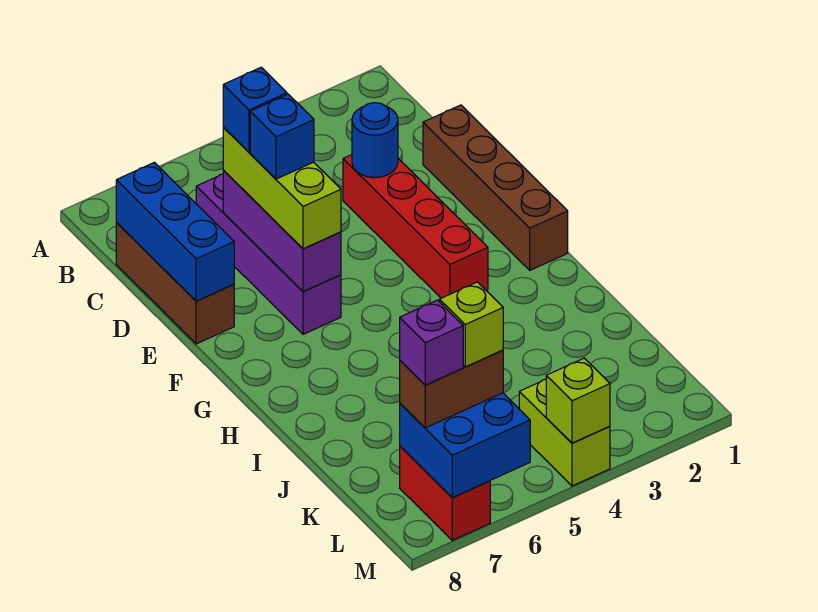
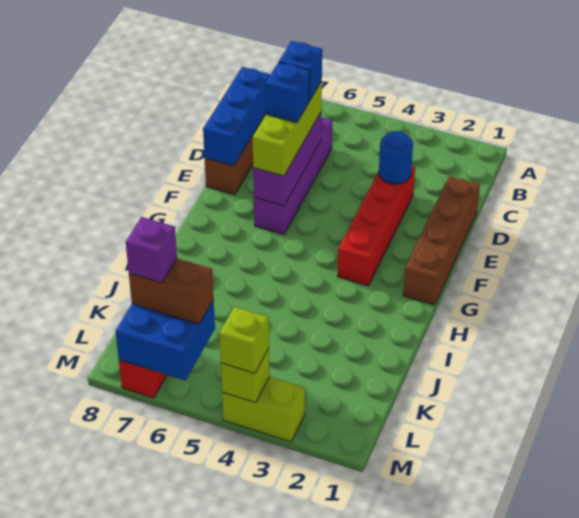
lime brick L4:M4 level 1 -> lime brick M3:M4 level 1
lime brick L6 level 4 -> lime brick M4 level 3

